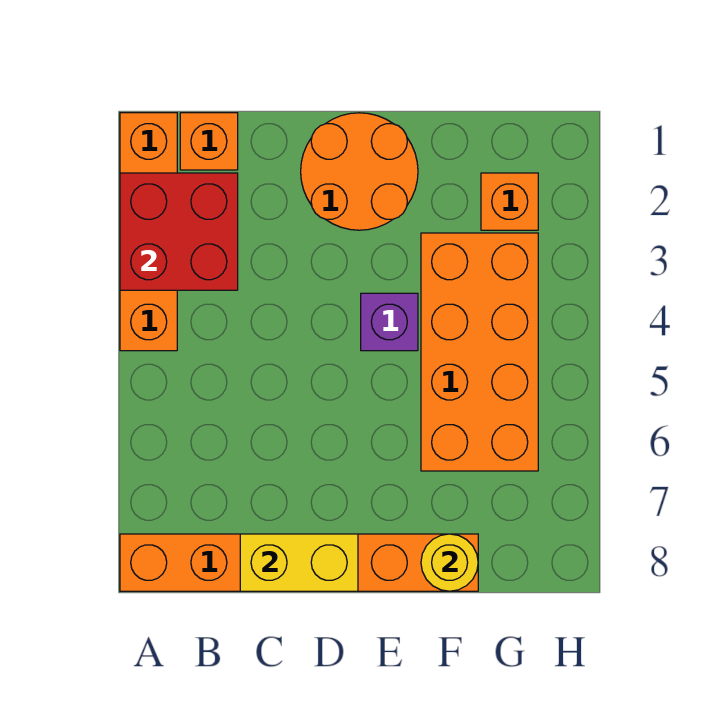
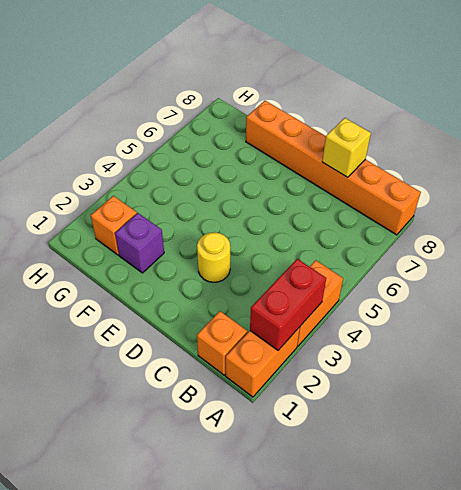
red brick A2:B3 level 2 -> red brick A2:A3 level 2
yellow brick C8:D8 level 2 -> yellow brick C8 level 2
orange round brick D1:E2 level 1 -> none
purple brick E4 level 1 -> purple brick F2 level 1
orange brick F3:G6 level 1 -> none
yellow round brick F8 level 2 -> yellow round brick D3 level 1

